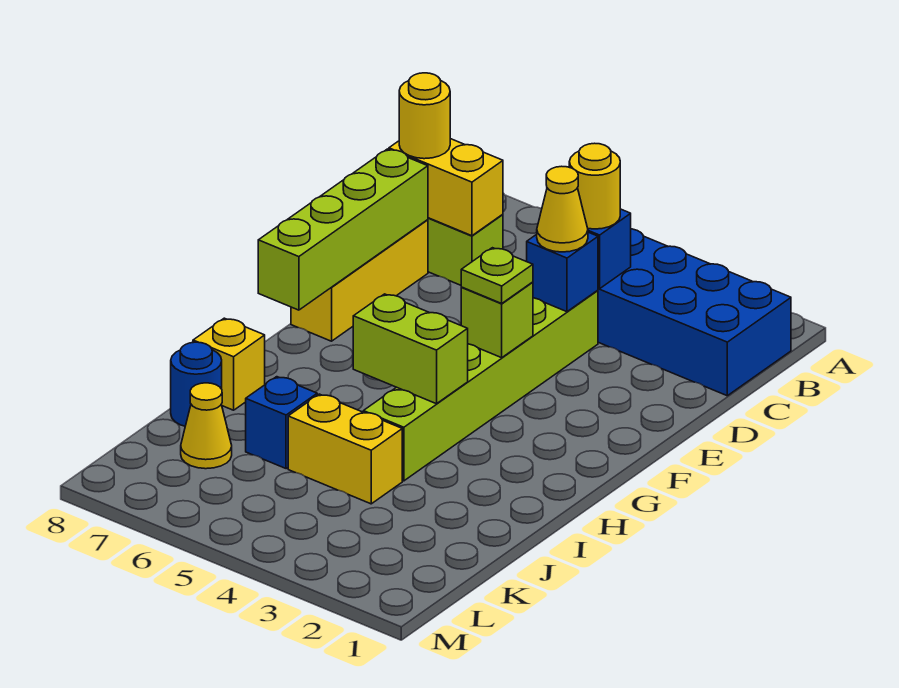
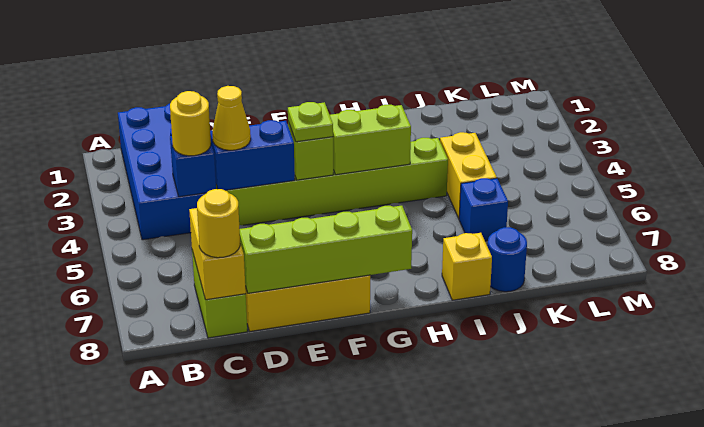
blue brick D4 level 2 -> blue brick D4:E4 level 2
lime brick H4:H5 level 2 -> lime brick G4:H4 level 2
yellow cone K7 level 1 -> none

